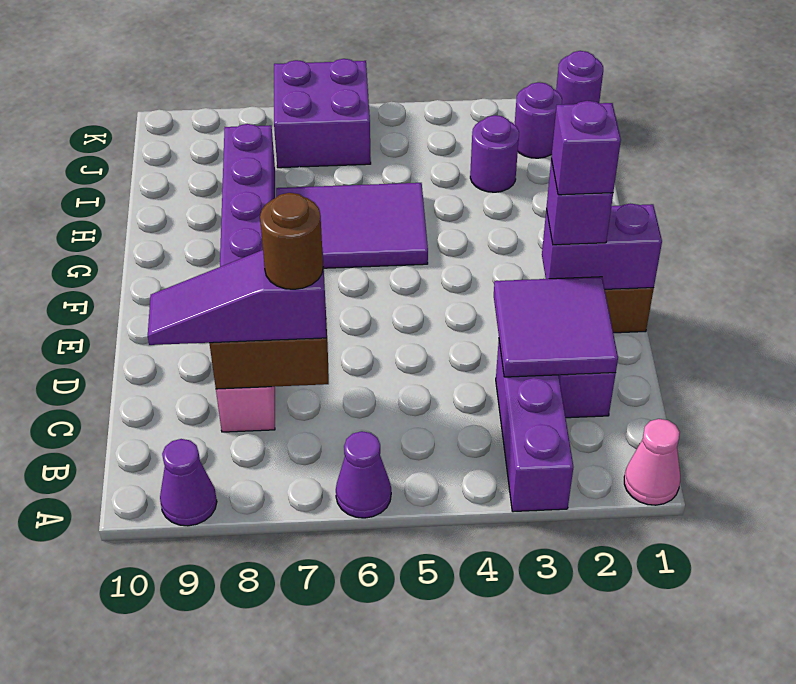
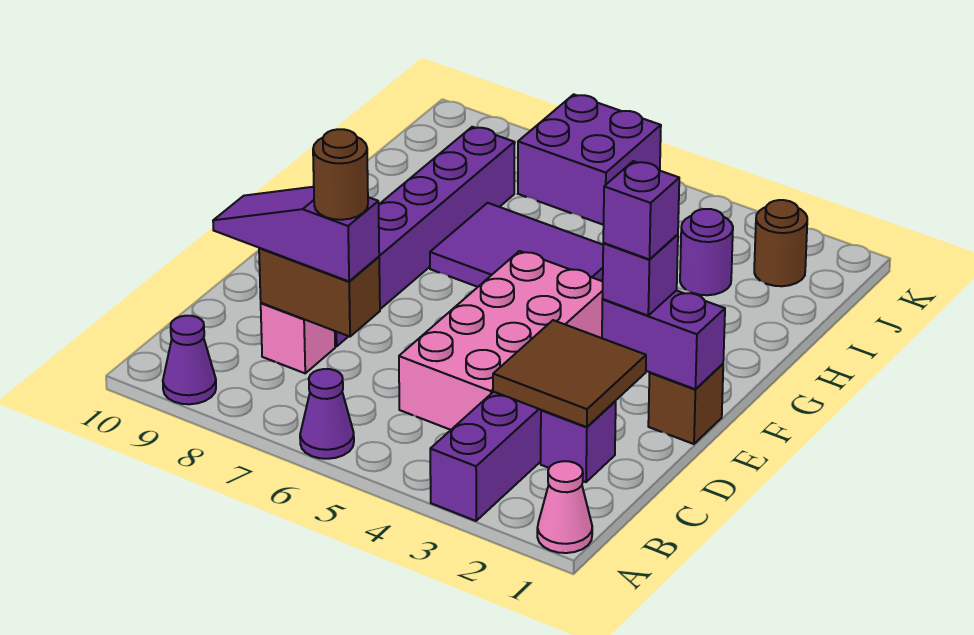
purple tile C2:D3 level 2 -> brown tile C2:D3 level 2
none -> pink brick C4:F5 level 1
purple round brick J2 level 1 -> brown round brick J2 level 1
purple round brick K1 level 1 -> none

